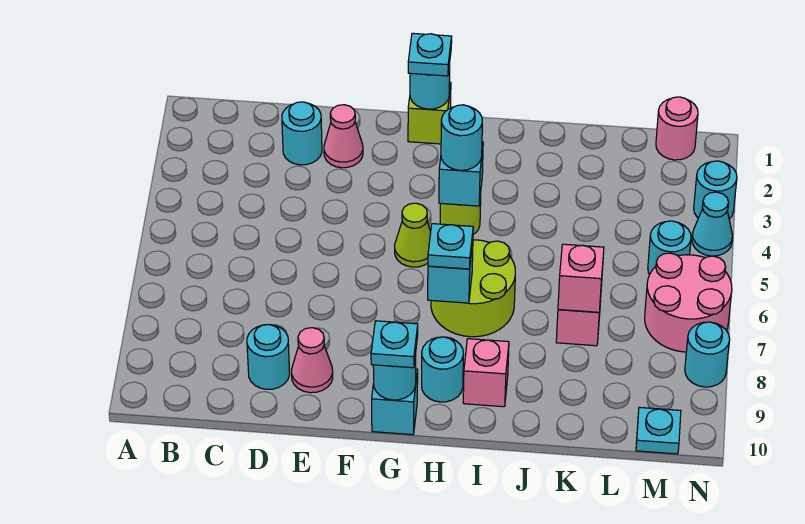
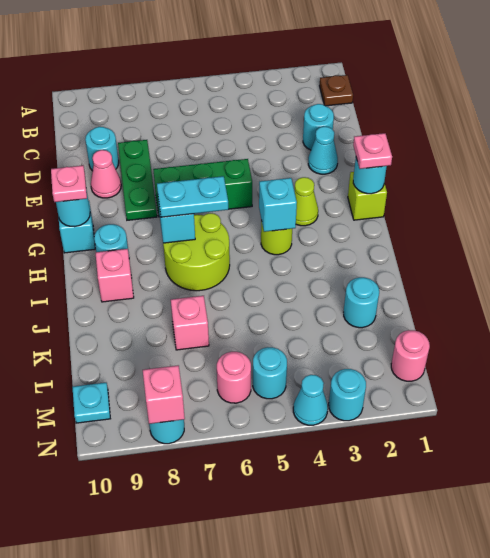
none -> brown plate B1 level 1
none -> green plate D8:F8 level 1
pink cone E2 level 1 -> cyan cone E2 level 1
none -> green brick F5:F7 level 1
cyan plate G1 level 3 -> pink plate G1 level 3
lime cone G5 level 1 -> lime cone G3 level 1
cyan plate G10 level 3 -> pink plate G10 level 3
cyan round brick H4 level 3 -> cyan round brick K2 level 1
cyan plate H7 level 3 -> cyan plate H6:H7 level 3
pink brick K7 level 2 -> pink brick N8 level 2
pink round brick M6:N7 level 1 -> pink round brick M6 level 1

